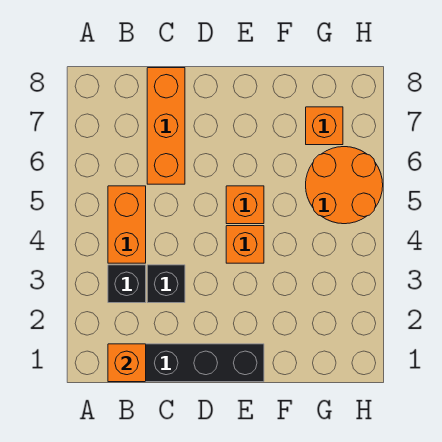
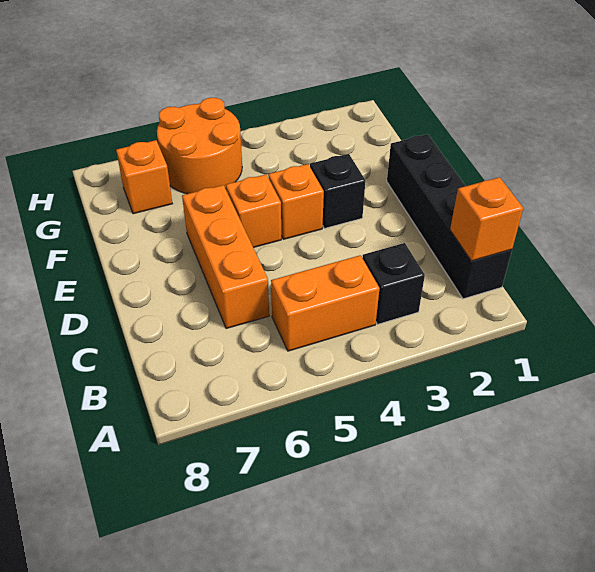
black brick C3 level 1 -> black brick E3 level 1
orange brick C6:C8 level 1 -> orange brick C6:E6 level 1

